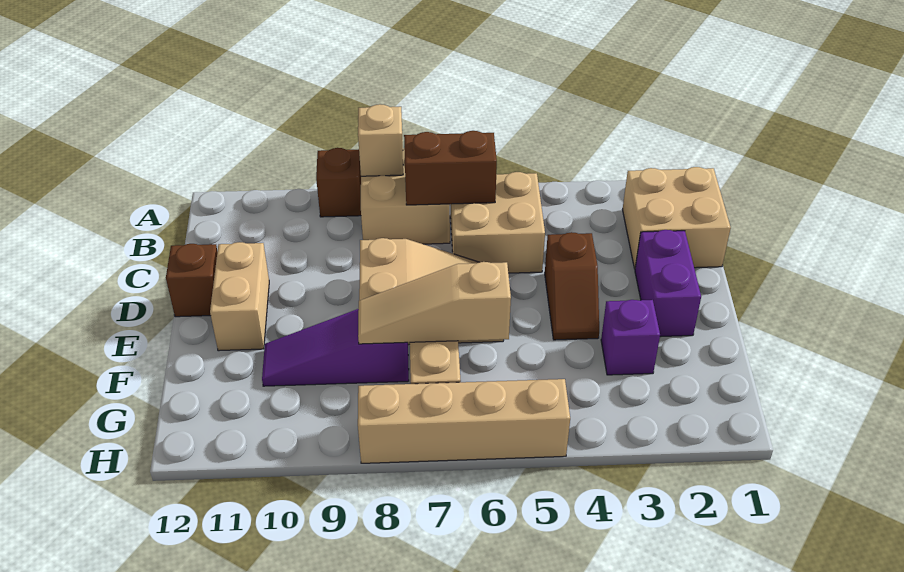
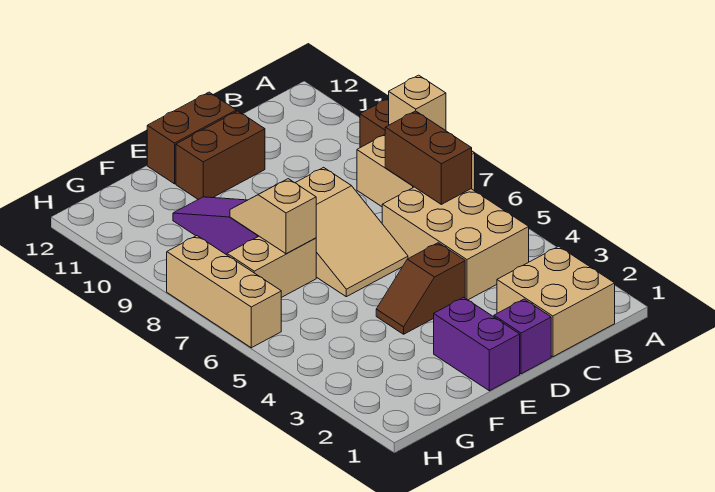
tan brick B5:C6 level 1 -> tan brick B4:C6 level 1
purple brick D2:E2 level 1 -> purple brick E1:E2 level 1
tan brick D11:E11 level 1 -> brown brick D11:E11 level 1
brown brick D12 level 1 -> brown brick D12:E12 level 1
purple brick F3 level 1 -> purple brick D1 level 1
tan slope F6:F8 level 2 top 6 -> tan slope F7:F8 level 2 top 7
tan brick H5:H8 level 1 -> tan brick H6:H8 level 1

